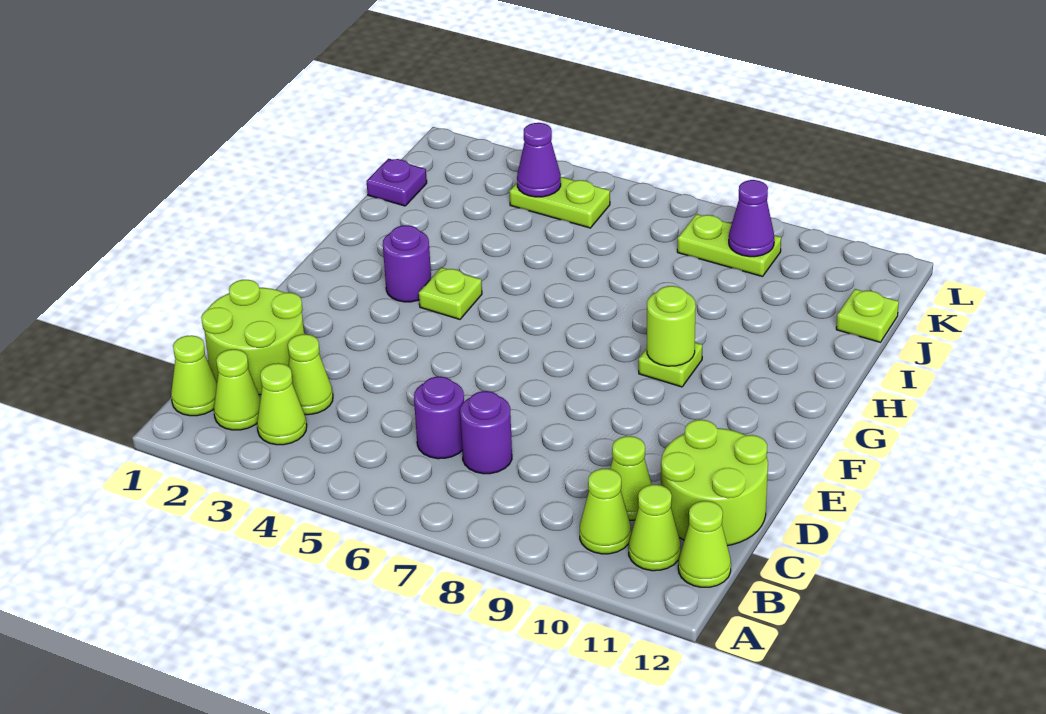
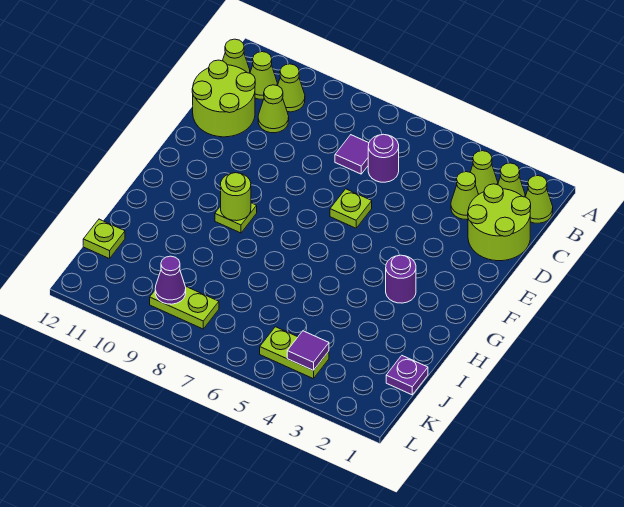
purple round brick C7 level 1 -> purple tile C7 level 1
lime plate G4 level 1 -> lime plate E6 level 1
purple cone K4 level 2 -> purple tile K4 level 2

